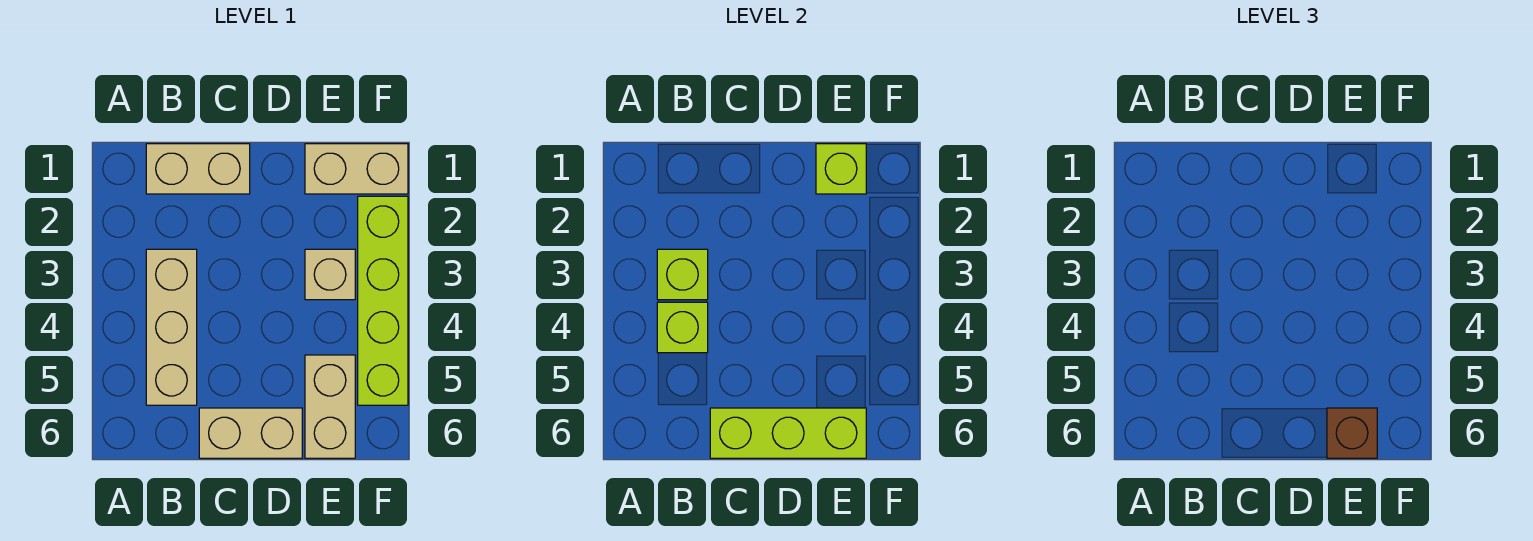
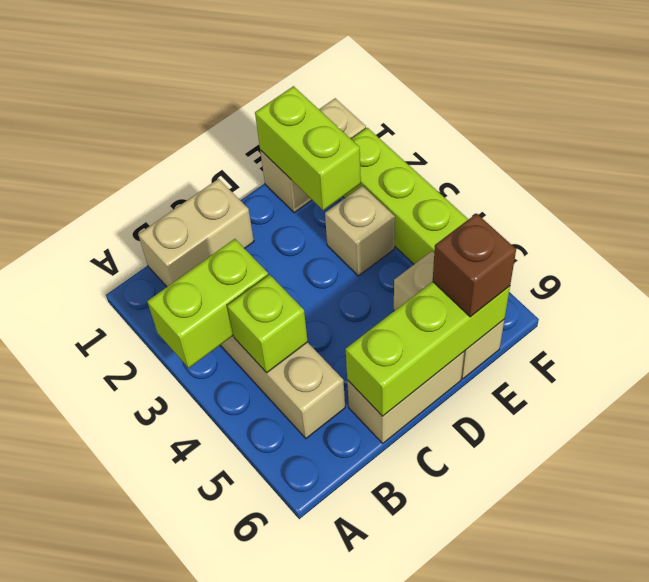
lime brick B3 level 2 -> lime brick A3:B3 level 2
lime brick E1 level 2 -> lime brick E1:E2 level 2

